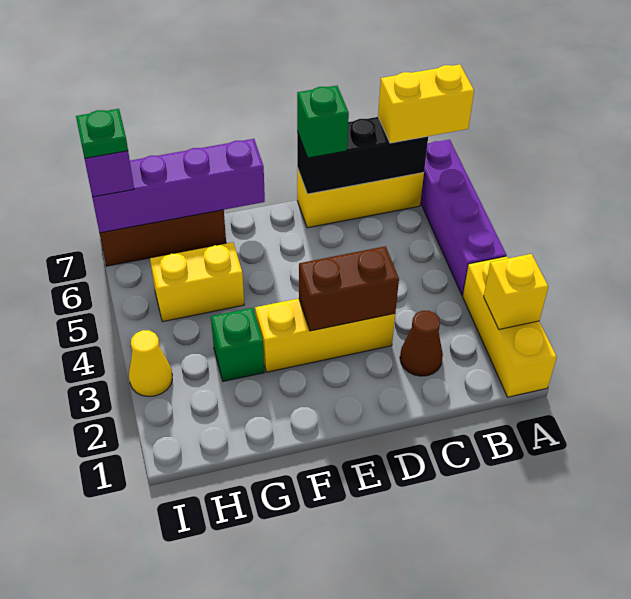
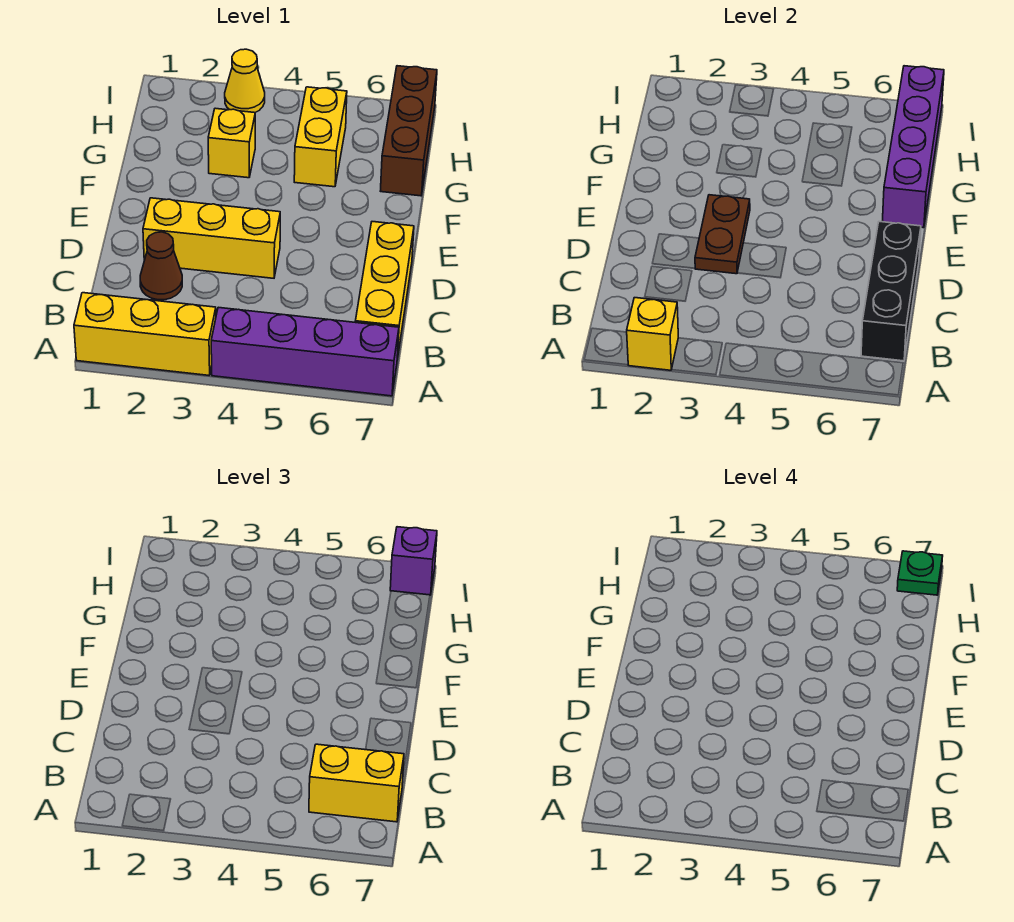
yellow brick A7:B7 level 3 -> yellow brick B6:B7 level 3
yellow brick D3:F3 level 1 -> yellow brick D2:D4 level 1
brown brick D3:E3 level 2 -> brown plate D3:E3 level 2
green brick D7 level 3 -> none
green brick G3 level 1 -> yellow brick G3 level 1

